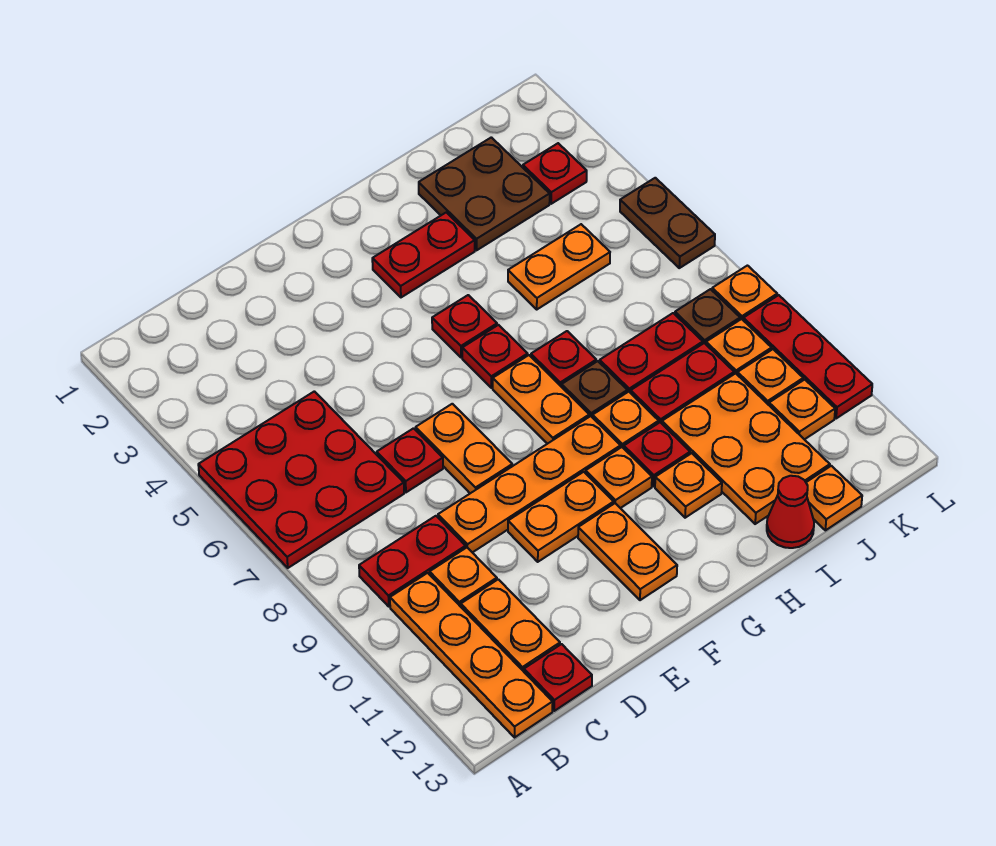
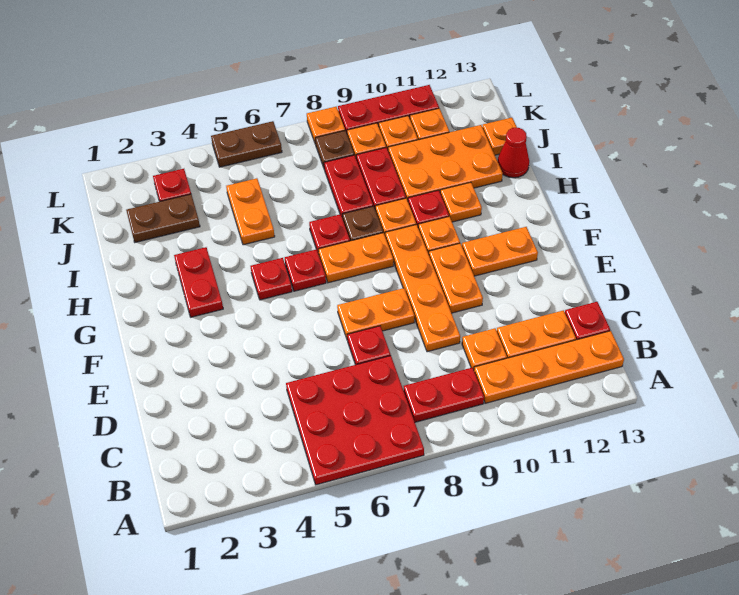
red plate B9:C9 level 1 -> red plate B8:B9 level 1
brown plate I2:J3 level 1 -> brown plate J2:J3 level 1

